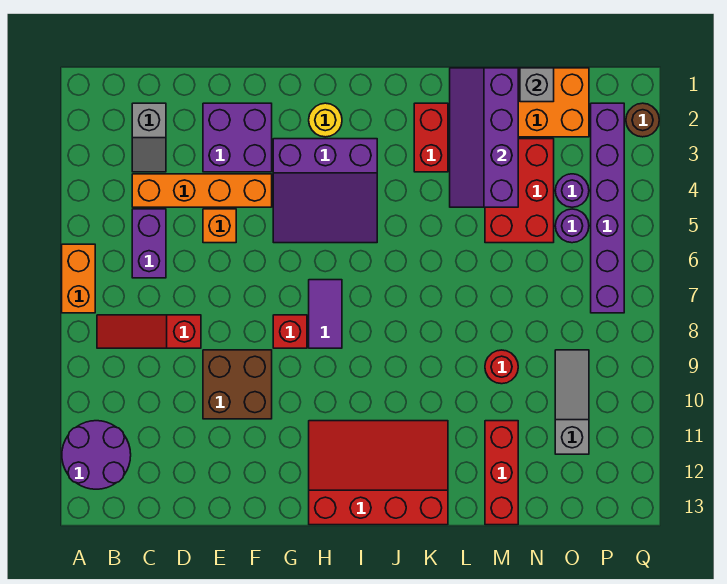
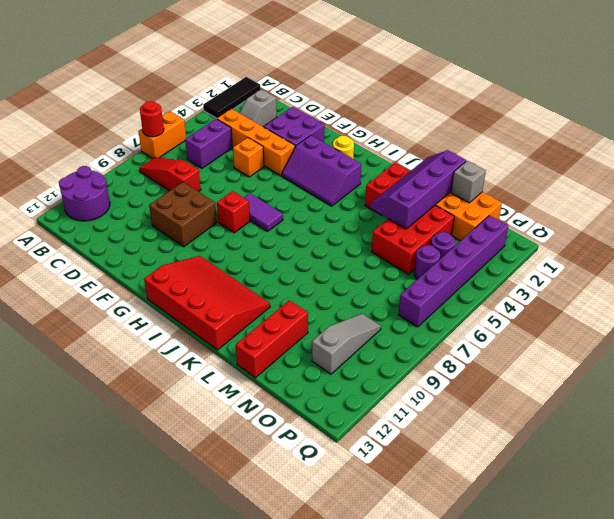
none -> black tile A1:A3 level 1
purple slope G3:I5 level 1 top 3 -> purple slope G3:I4 level 1 top 3
purple tile H7:H8 level 1 -> purple tile G7:H7 level 1
red round brick M9 level 1 -> red round brick A7 level 2
brown round brick Q2 level 1 -> none

